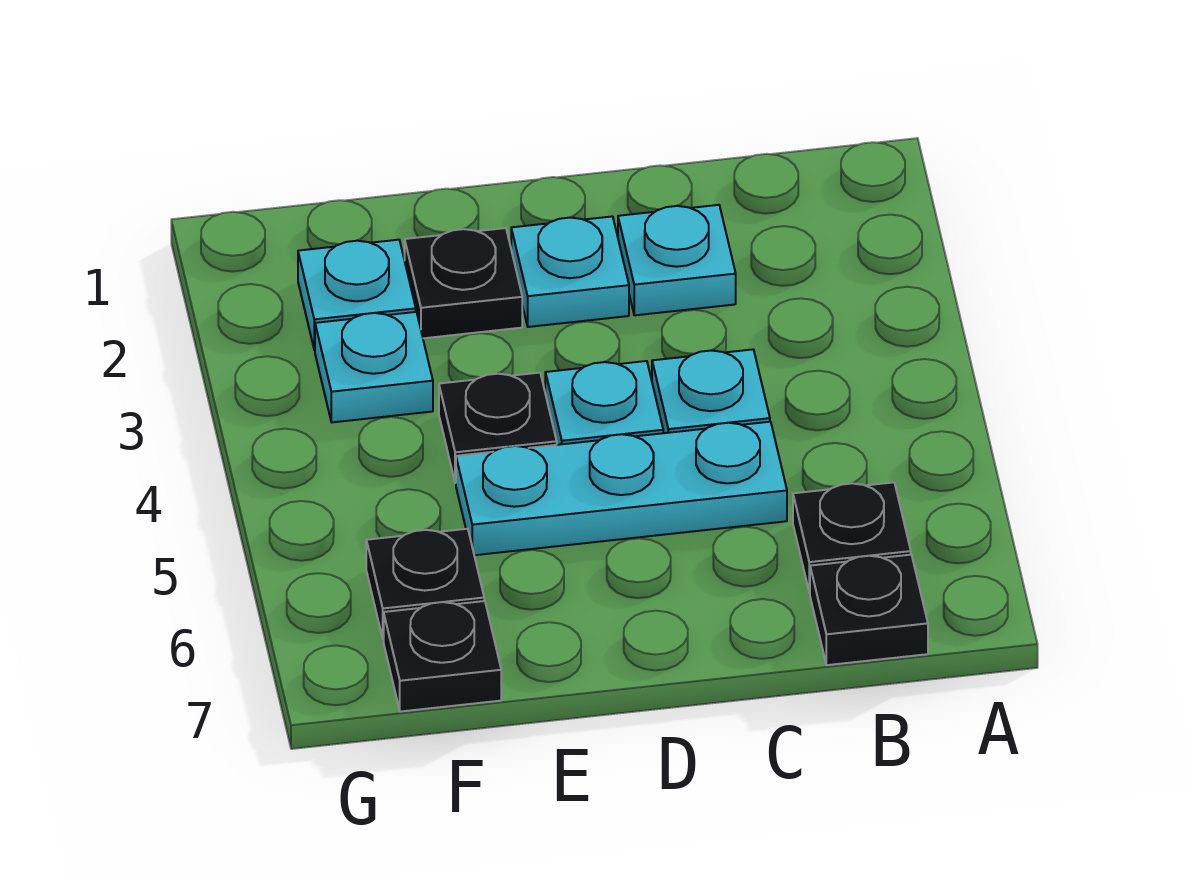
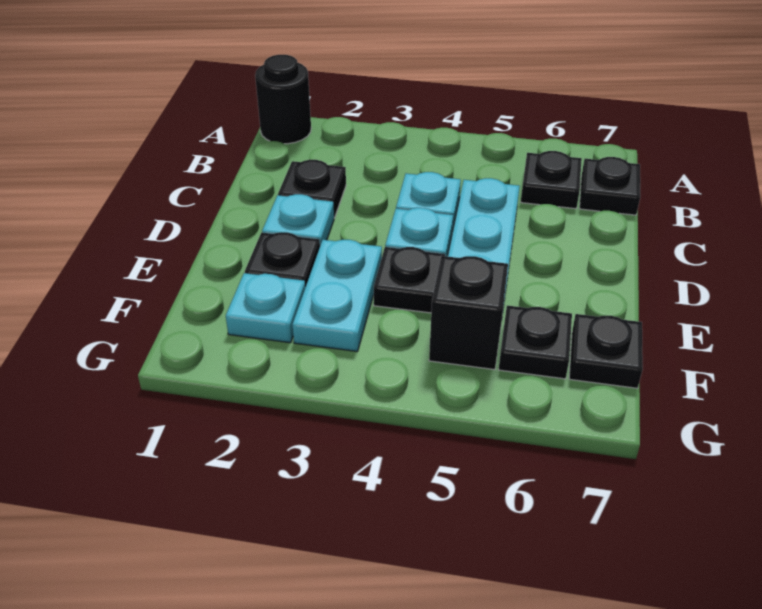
none -> black round brick A1 level 1
cyan plate C2 level 1 -> black plate C2 level 1
cyan plate F3 level 1 -> cyan plate E3:F3 level 1
none -> black brick F5 level 1

